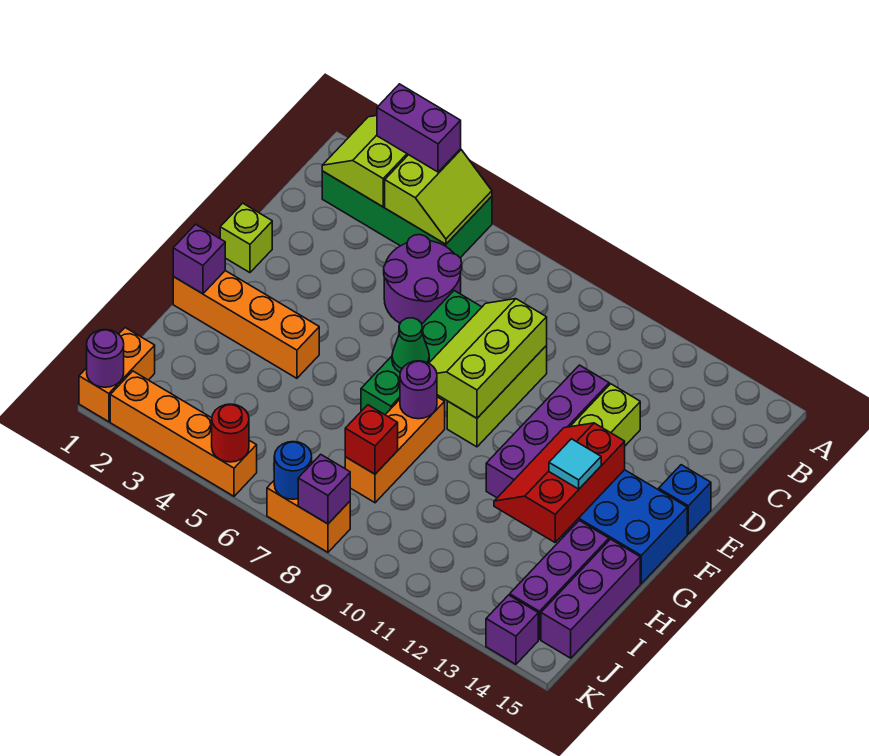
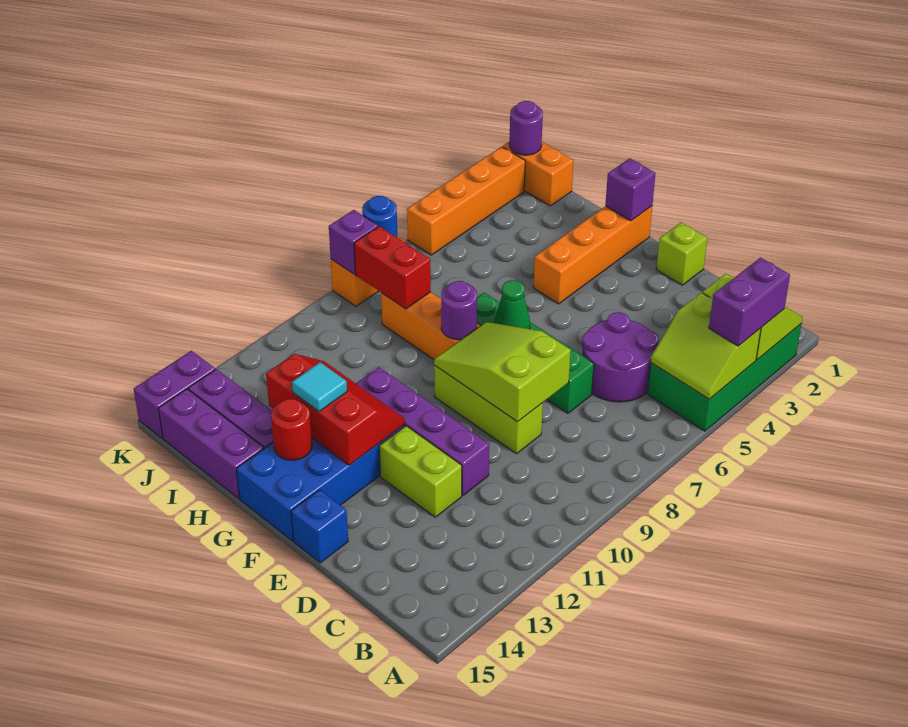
lime slope D8:F9 level 2 top 9 -> lime slope D8:F9 level 2 top D
red brick I8 level 2 -> red brick I8:J8 level 2
red round brick K5 level 2 -> red round brick G14 level 2
purple brick K14 level 1 -> purple brick K14:K15 level 1

